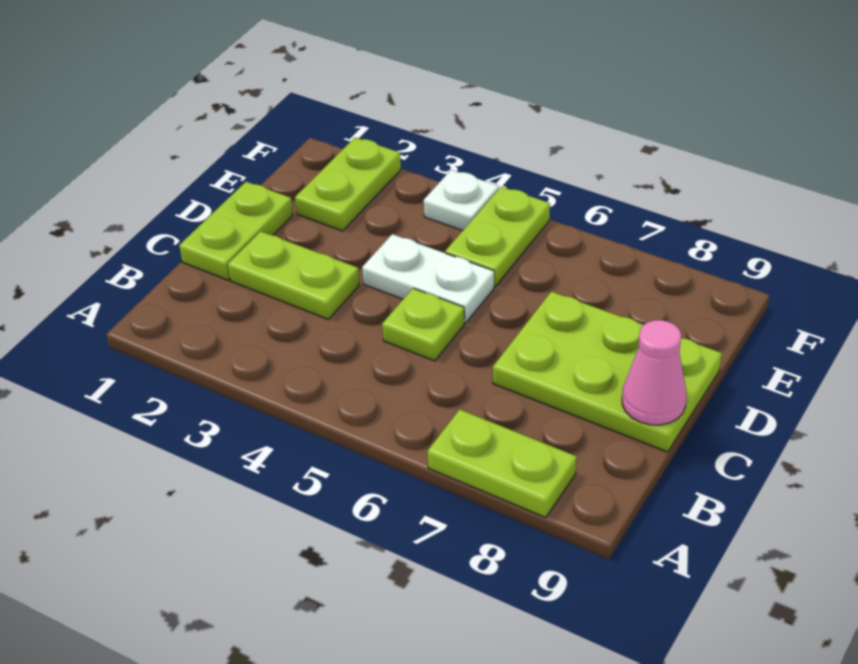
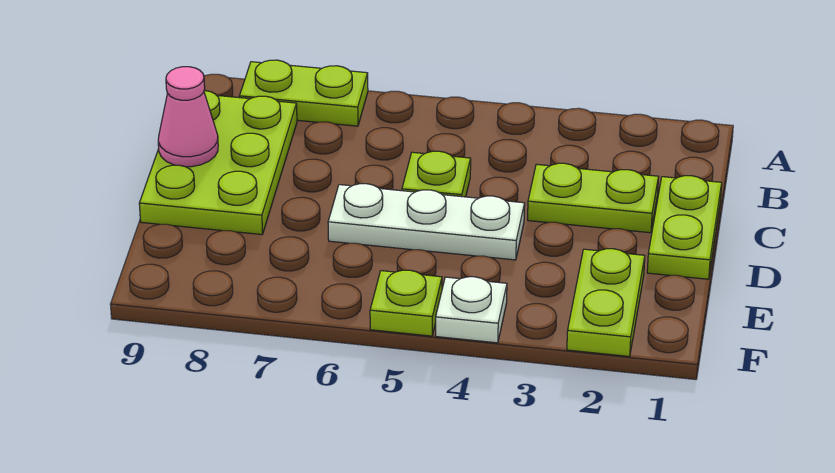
lime plate C7:D9 level 1 -> lime plate B8:D9 level 1
white plate D4:D5 level 1 -> white plate D4:D6 level 1
lime plate E5:F5 level 1 -> lime plate F5 level 1

